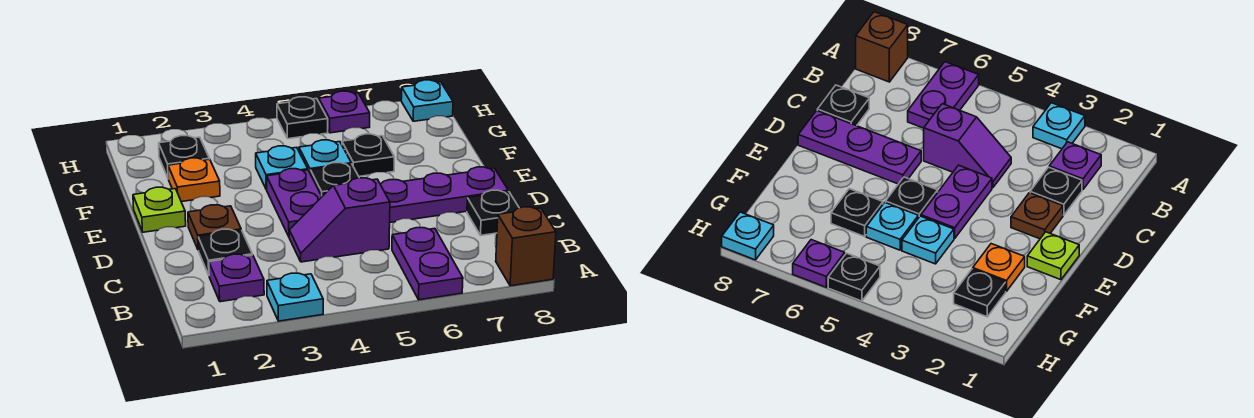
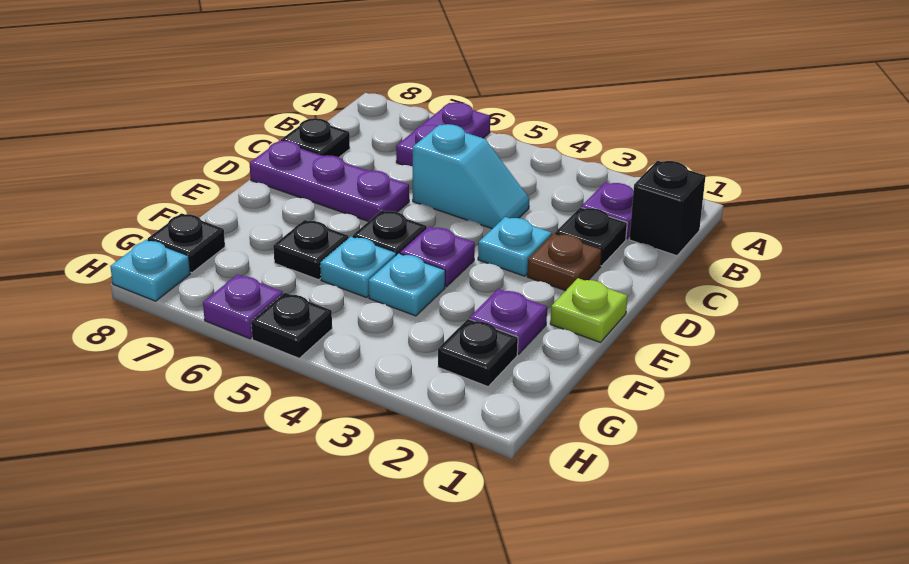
cyan plate A3 level 1 -> cyan plate D3 level 1
brown brick A8 level 1 -> none
none -> black brick B1 level 1
purple slope C4:C5 level 1 top 5 -> cyan slope C4:C5 level 1 top 5
purple plate D4:E4 level 1 -> purple plate E4 level 1
orange plate F2 level 1 -> purple plate F2 level 1
none -> black plate G8 level 1

